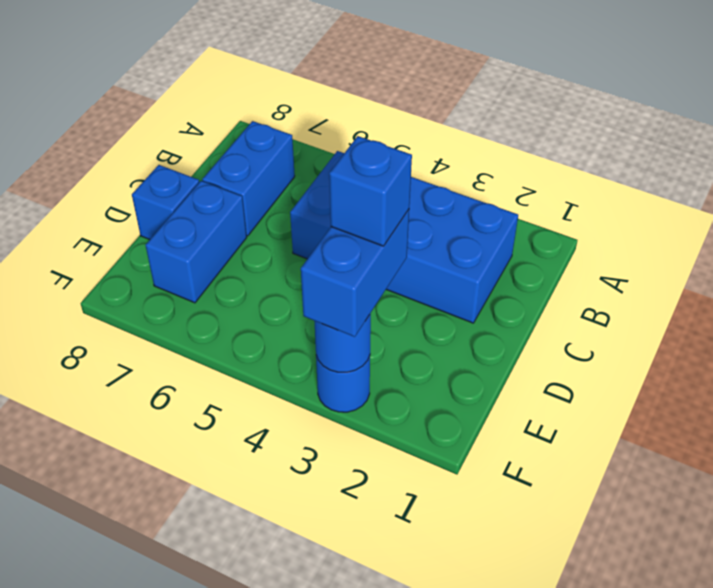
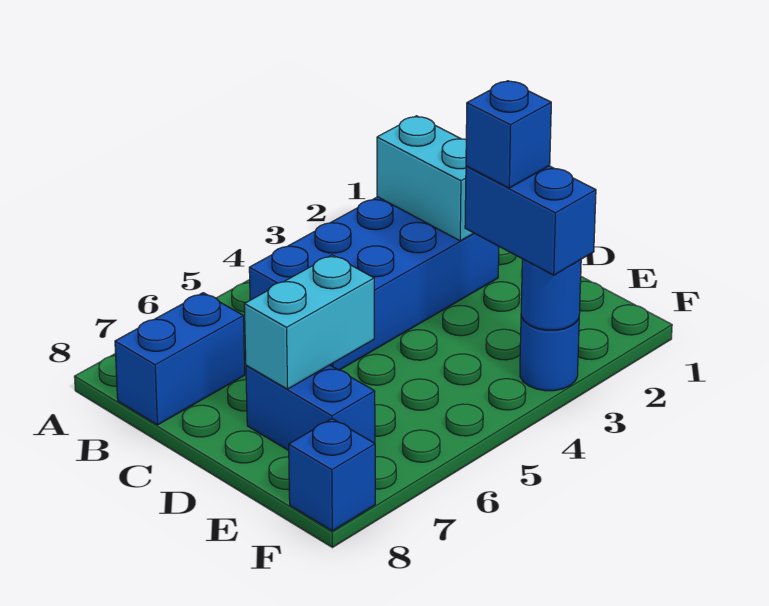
none -> cyan brick B2:C2 level 2
blue brick B7:C7 level 1 -> blue brick B7:B8 level 1
none -> cyan brick D6:D7 level 2
blue brick D8 level 1 -> blue brick F8 level 1

